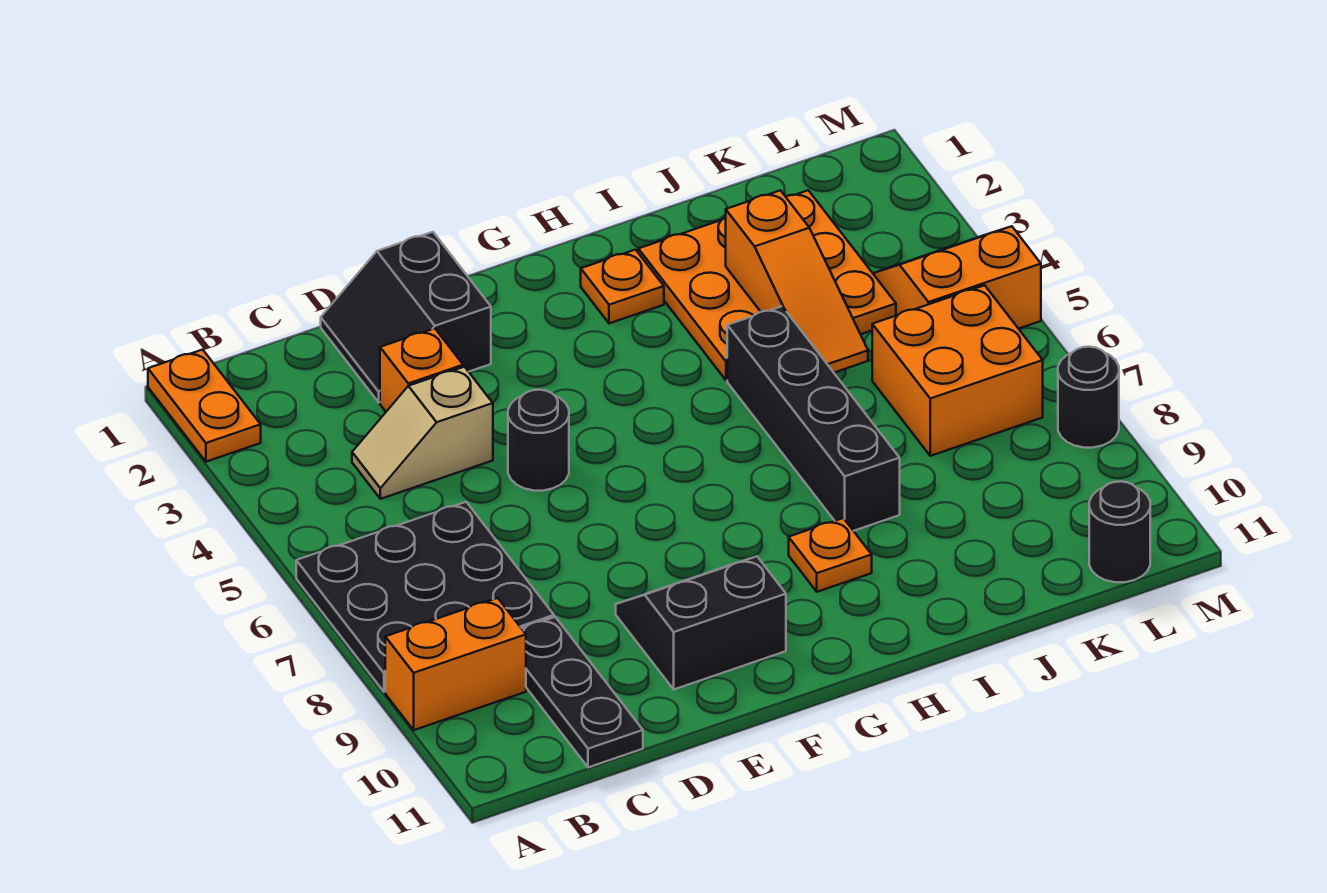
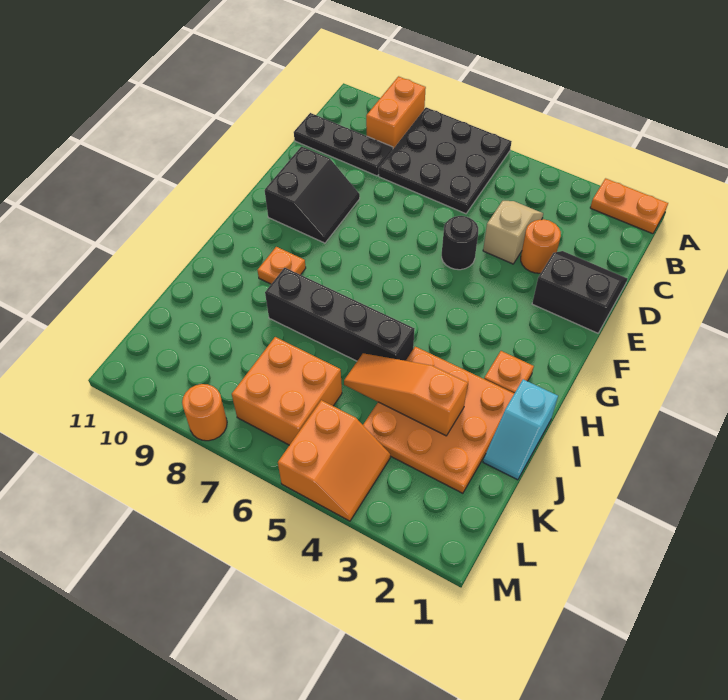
orange brick D3 level 1 -> orange round brick D3 level 1
none -> cyan slope I1:J1 level 1 top I
black round brick L11 level 1 -> none
black round brick M8 level 1 -> orange round brick M8 level 1

